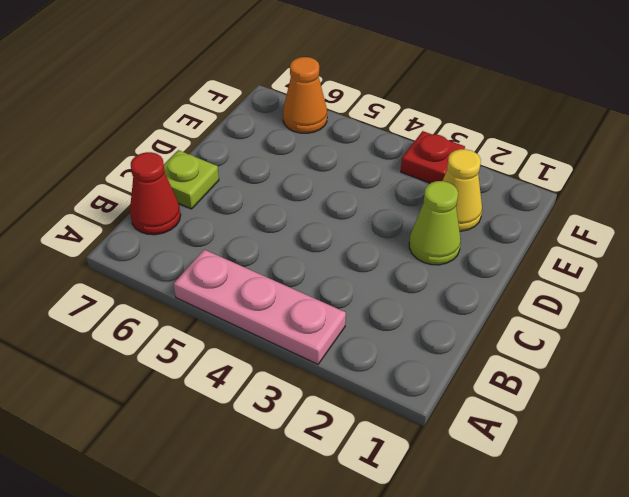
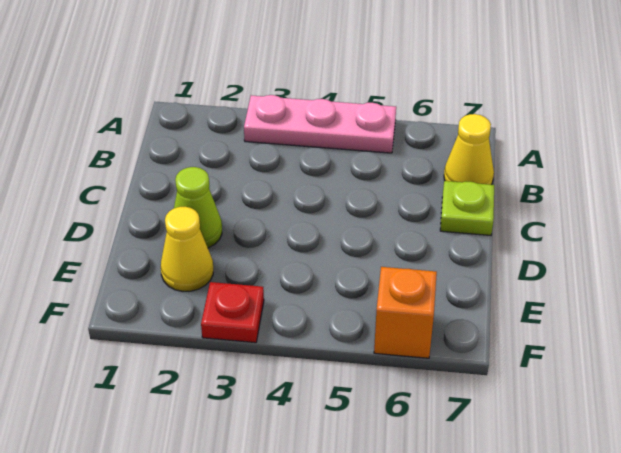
red cone B7 level 1 -> yellow cone B7 level 1
orange cone F6 level 1 -> orange brick F6 level 1

